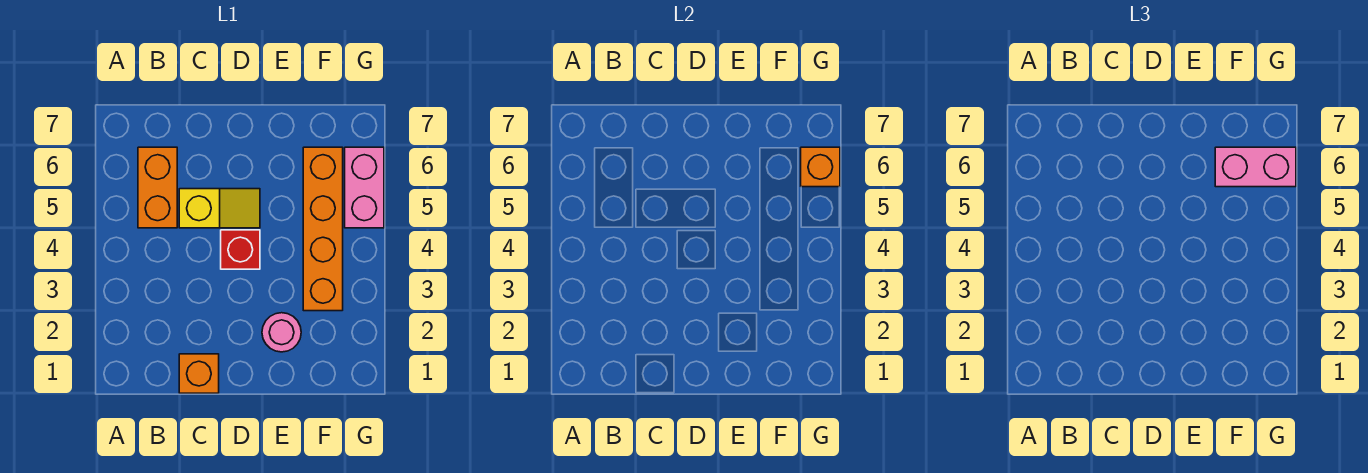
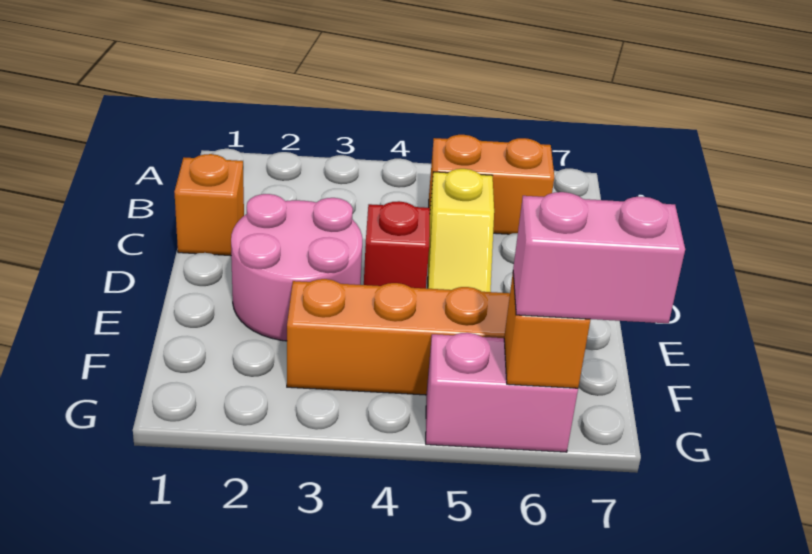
pink round brick E2 level 1 -> pink round brick D2:E3 level 1
pink brick F6:G6 level 3 -> pink brick G6:G7 level 3

